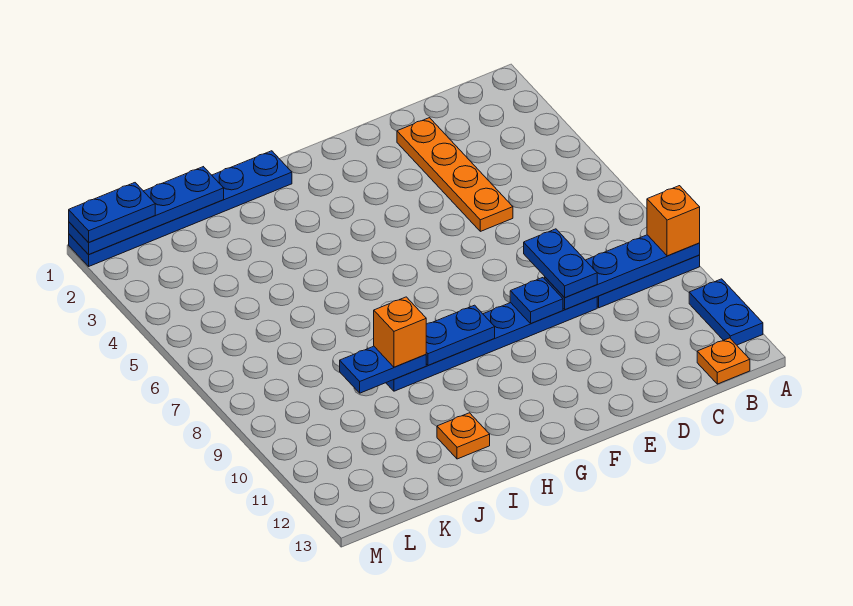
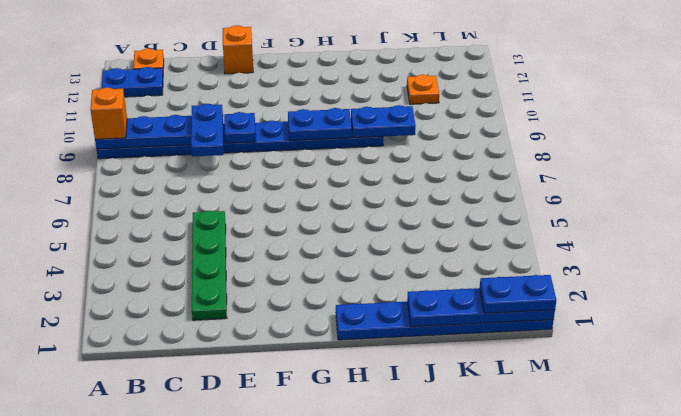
blue plate A11:A12 level 1 -> blue plate A12:B12 level 1
orange plate D2:D5 level 1 -> green plate D2:D5 level 1
orange brick I9 level 3 -> orange brick E13 level 1
orange plate I12 level 1 -> orange plate K11 level 1

